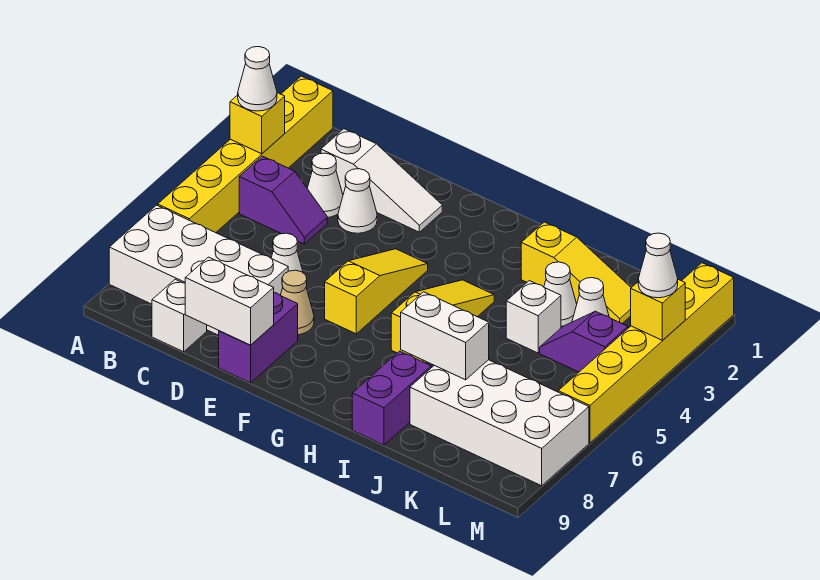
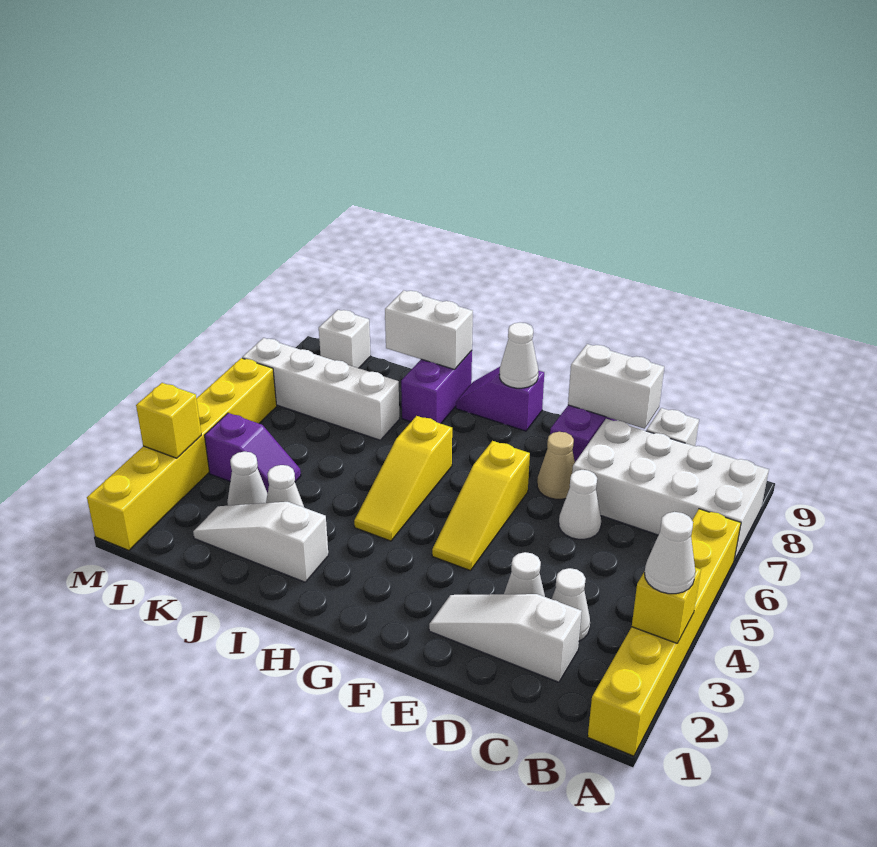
purple slope B4:C4 level 1 top B -> purple slope G9:H9 level 1 top G
yellow slope I2:K2 level 1 top I -> white slope I2:K2 level 1 top I
white brick I7:J7 level 2 -> white brick I9:J9 level 2
white brick J4 level 1 -> white brick L9 level 1
white brick J7:M8 level 1 -> white brick J7:M7 level 1
white cone M3 level 3 -> white cone G9 level 2

